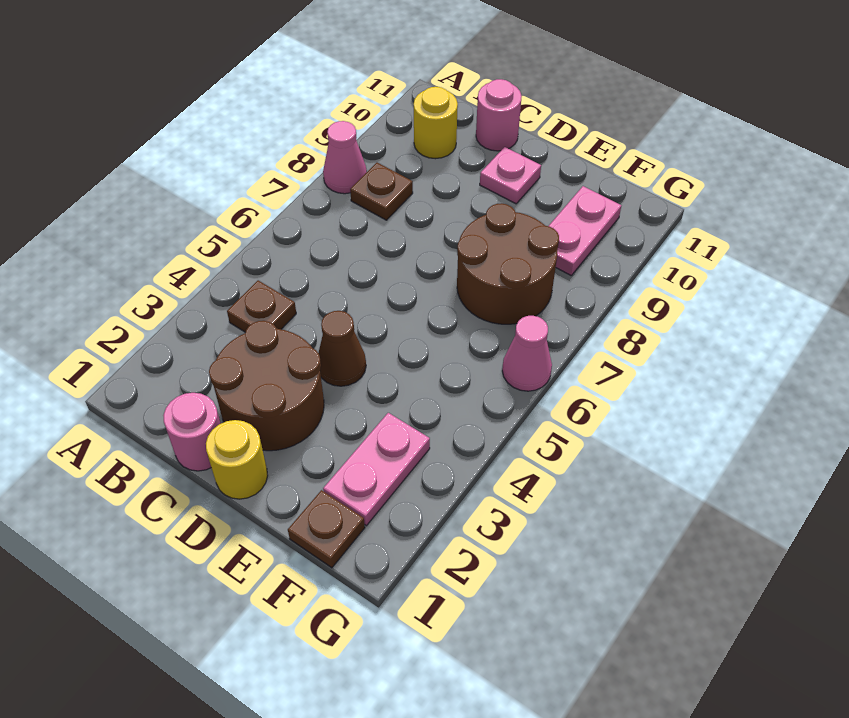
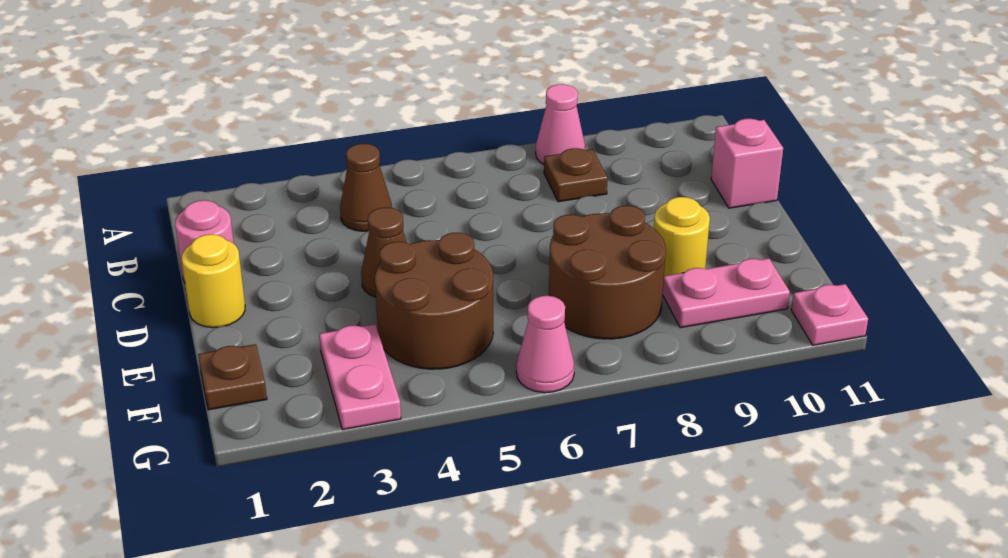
brown plate B4 level 1 -> brown cone B4 level 1
yellow round brick B10 level 1 -> yellow round brick E9 level 1
brown round brick C2:D3 level 1 -> brown round brick E4:F5 level 1
pink round brick C11 level 1 -> pink brick C11 level 1
pink plate D10 level 1 -> pink plate G11 level 1
pink plate F2:F3 level 1 -> pink plate F3:G3 level 1

